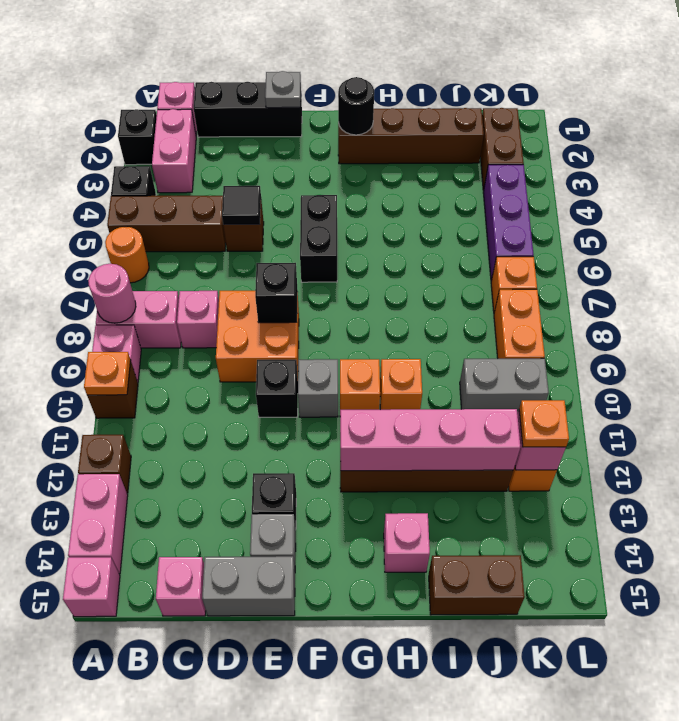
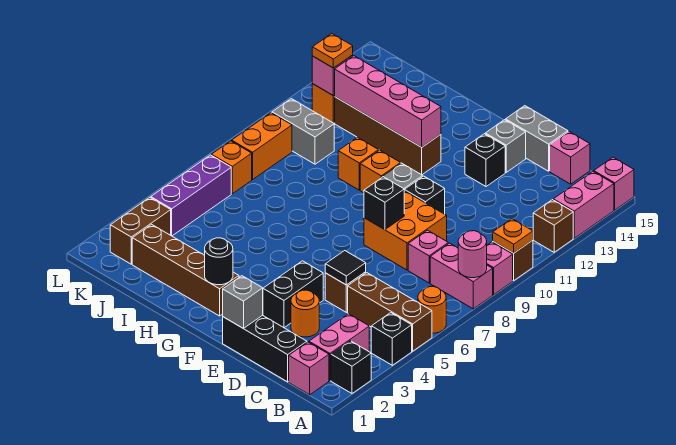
none -> orange round brick D3 level 1
grey plate E1 level 2 -> grey brick E1 level 2
black brick F5:F6 level 1 -> black brick E3:E4 level 1
pink brick H14 level 1 -> none
brown brick I15:J15 level 1 -> none

